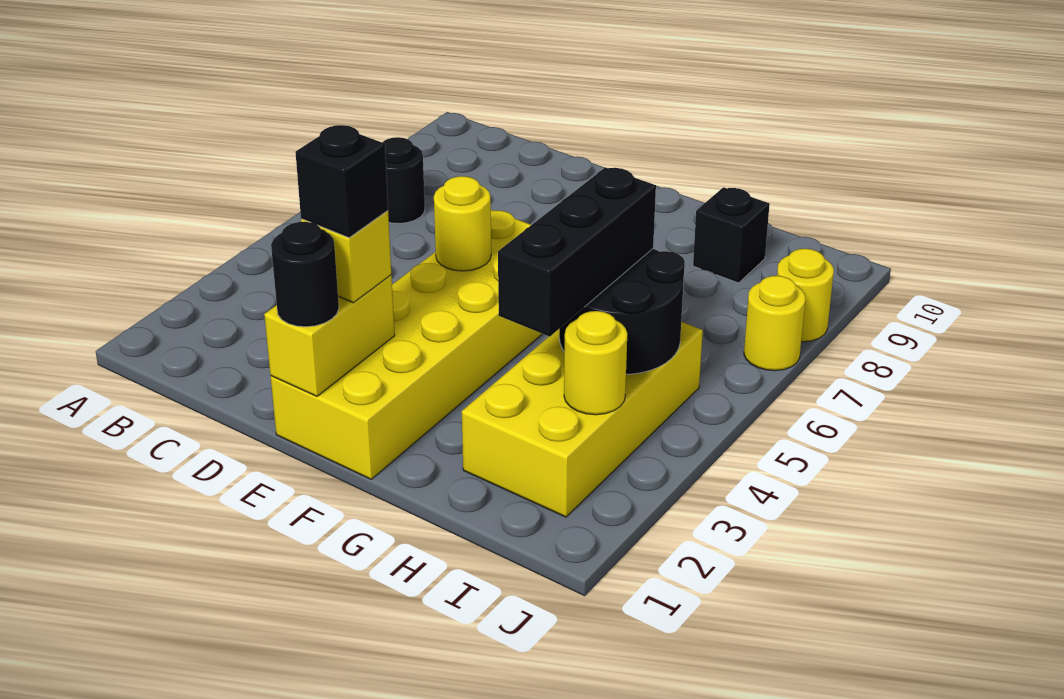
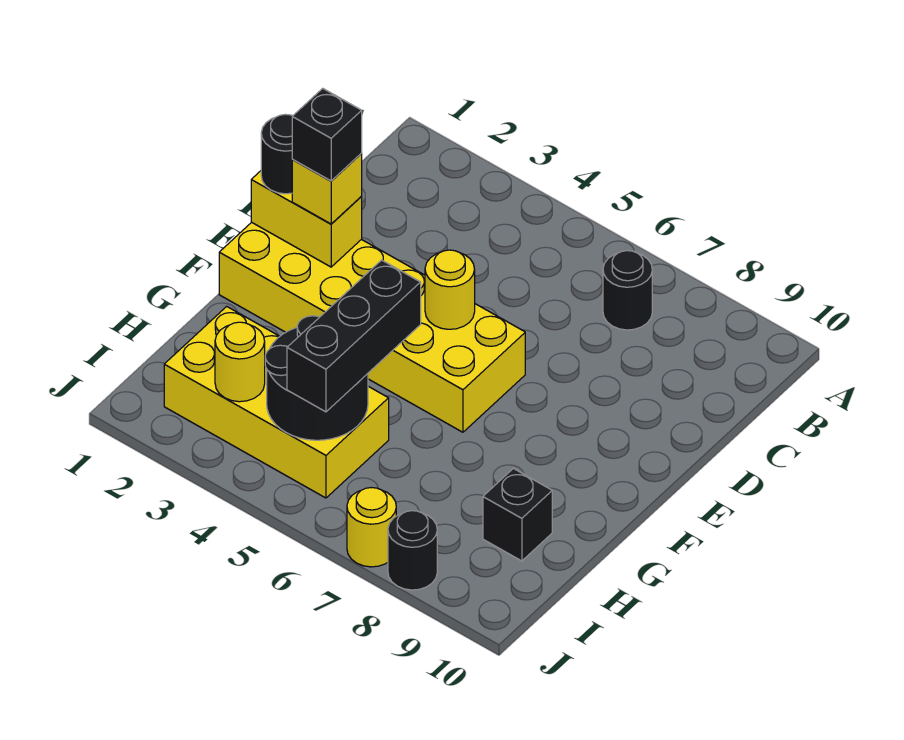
black brick H3:H5 level 3 -> black brick G5:I5 level 3
yellow round brick J8 level 1 -> black round brick J8 level 1

